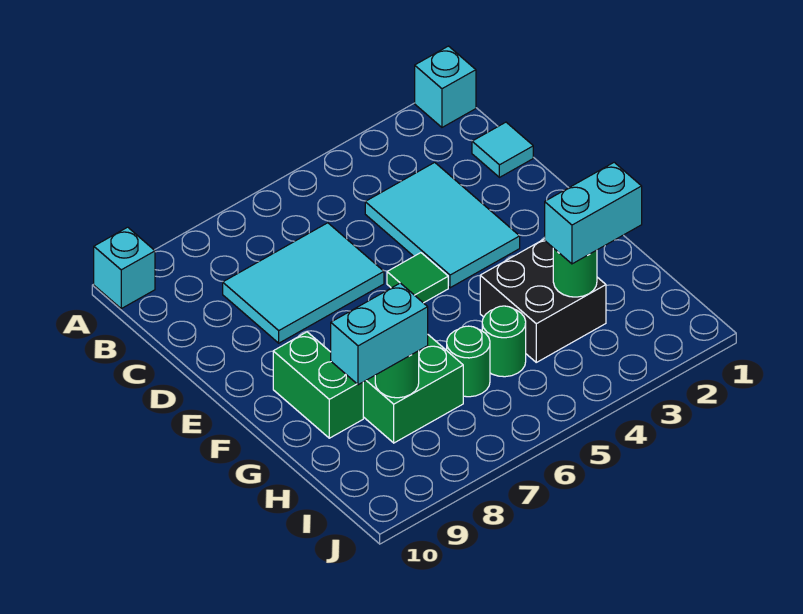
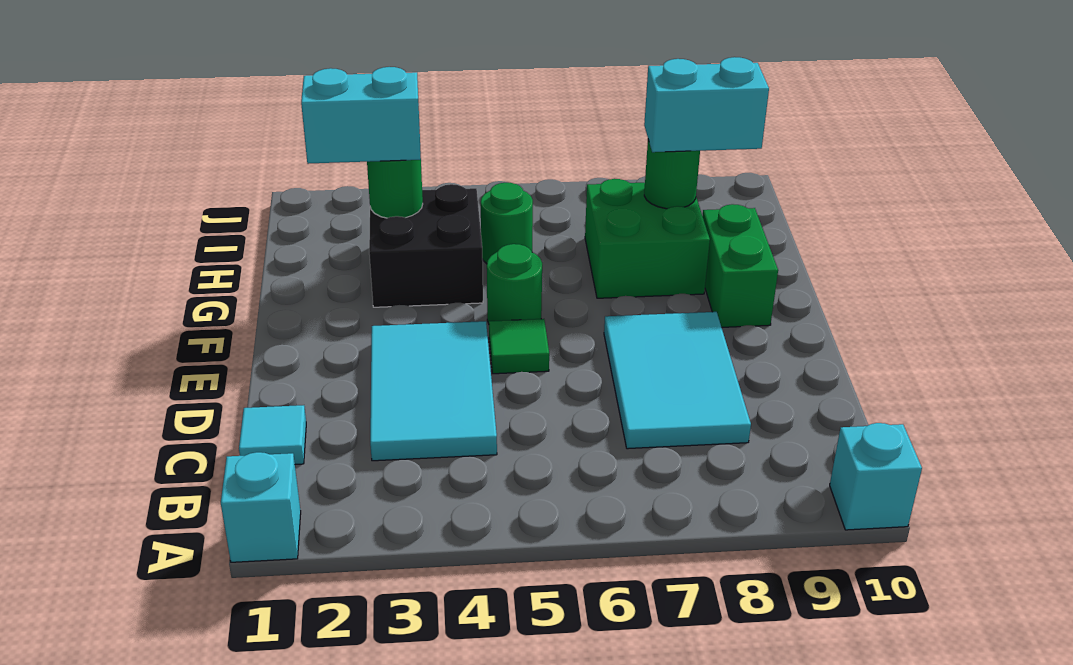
cyan tile C6:D8 level 1 -> cyan tile C7:E8 level 1
green round brick H6 level 1 -> green round brick F5 level 1

